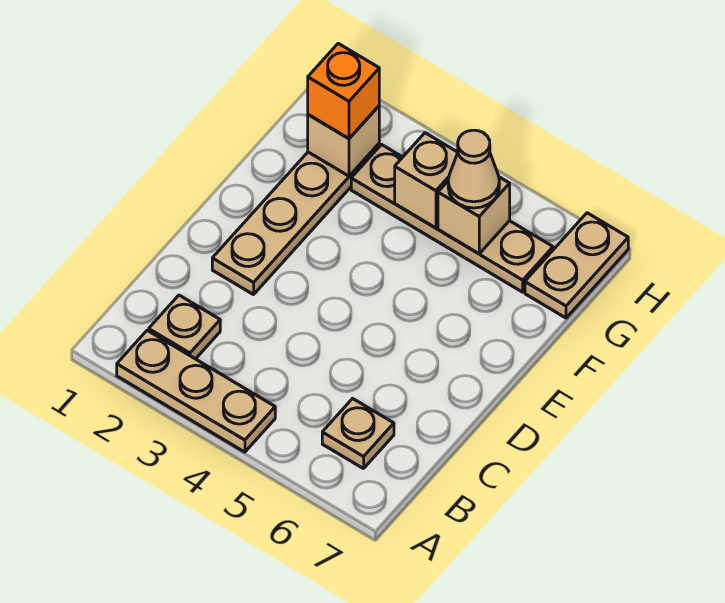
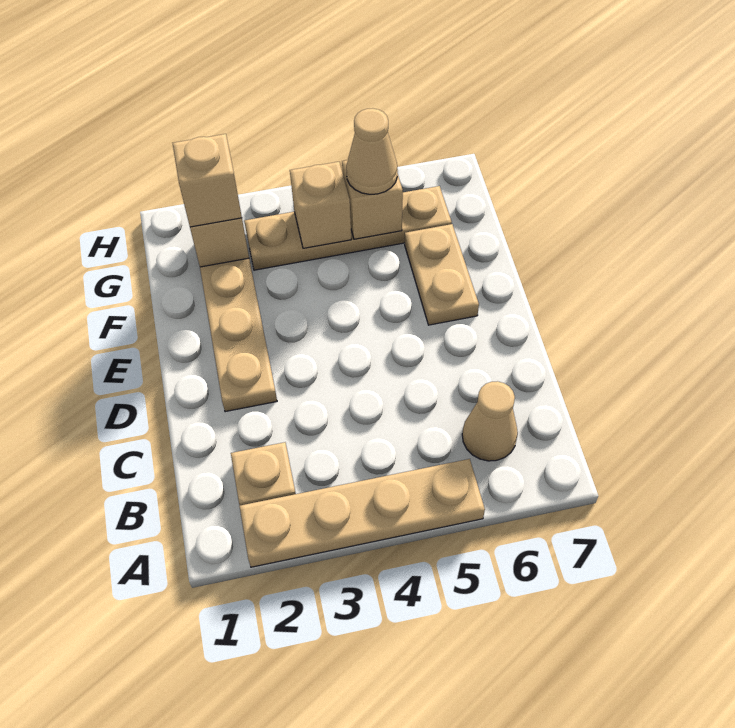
tan plate A2:A4 level 1 -> tan plate A2:A5 level 1
tan plate B6 level 1 -> tan cone B6 level 1
orange brick G2 level 3 -> tan brick G2 level 3
tan plate G7:H7 level 1 -> tan plate E6:F6 level 1

